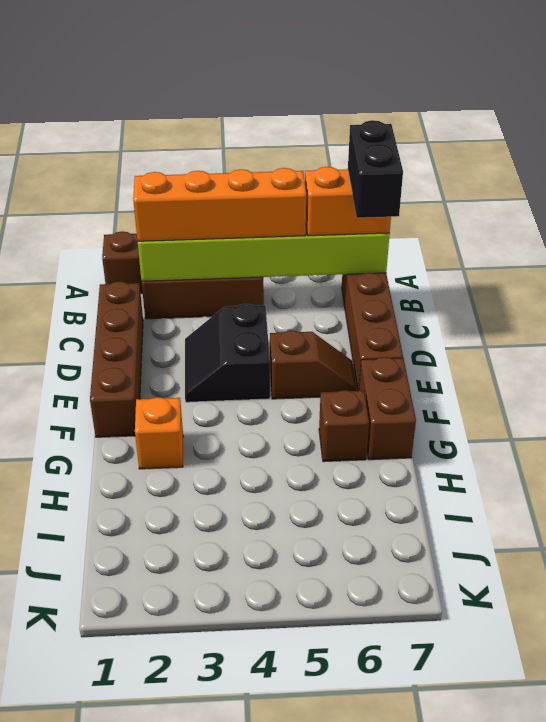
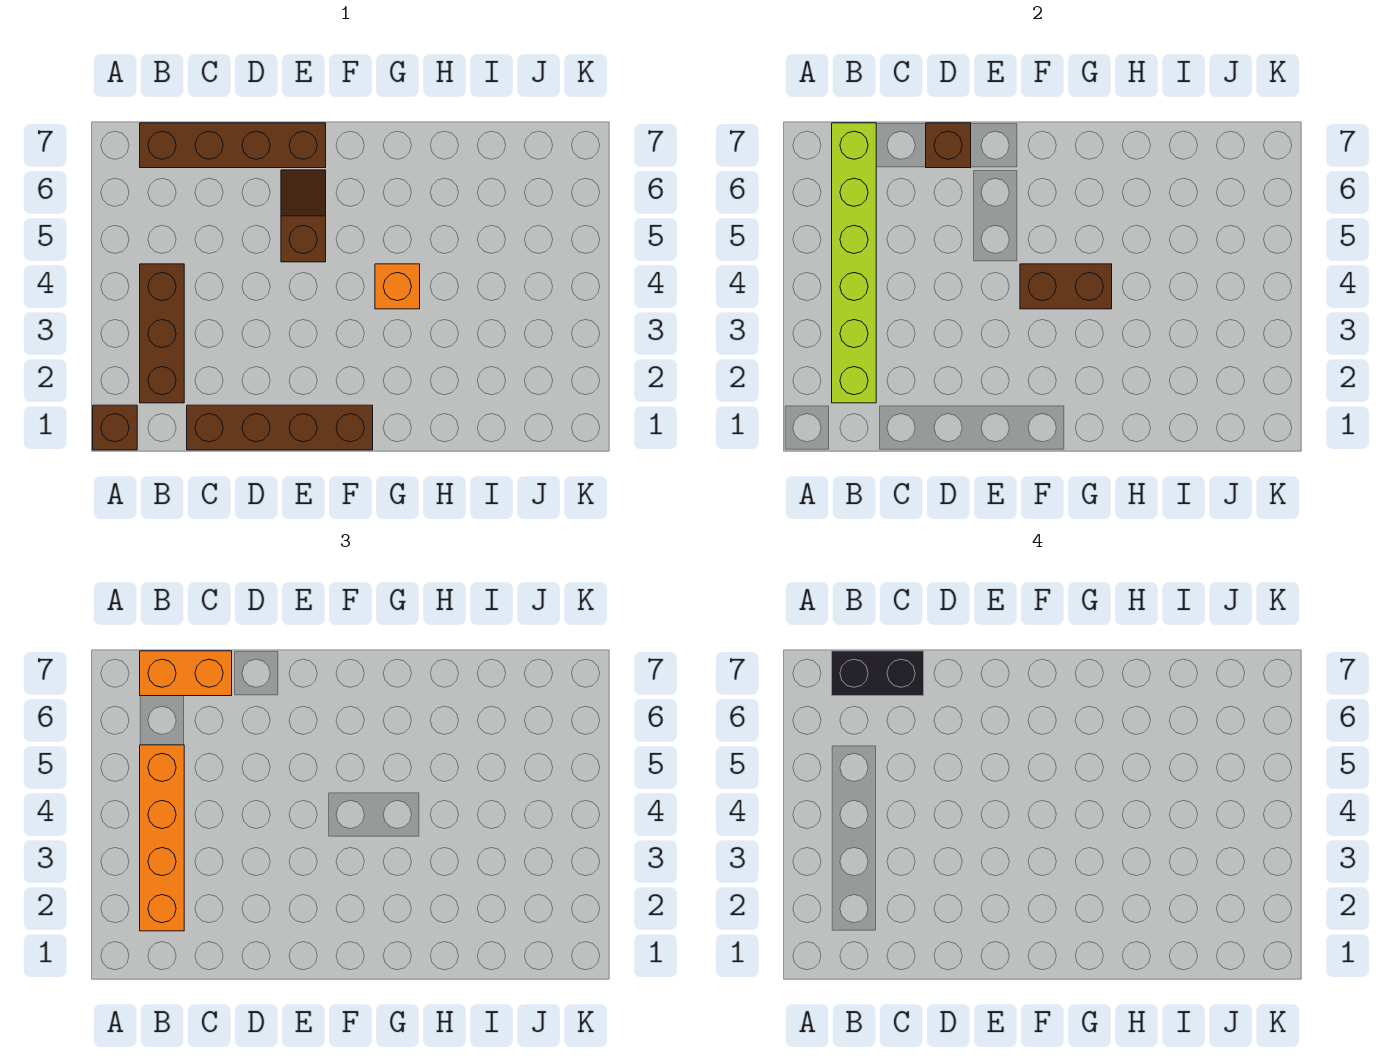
orange brick B6:B7 level 3 -> orange brick B7:C7 level 3
black slope D3:E4 level 1 top 4 -> none
brown brick F7:G7 level 1 -> brown brick F4:G4 level 2
orange brick G2 level 1 -> orange brick G4 level 1
brown brick G6 level 1 -> brown brick D7 level 2

